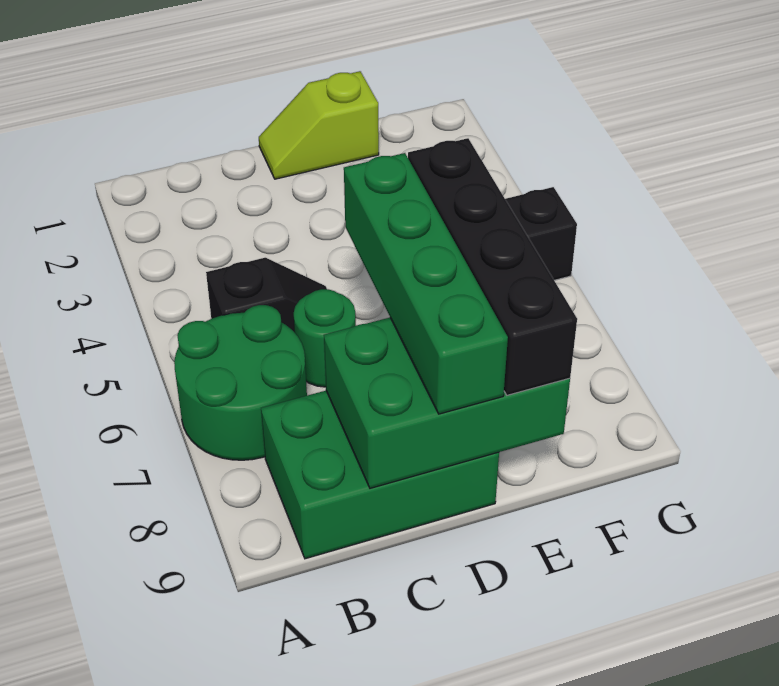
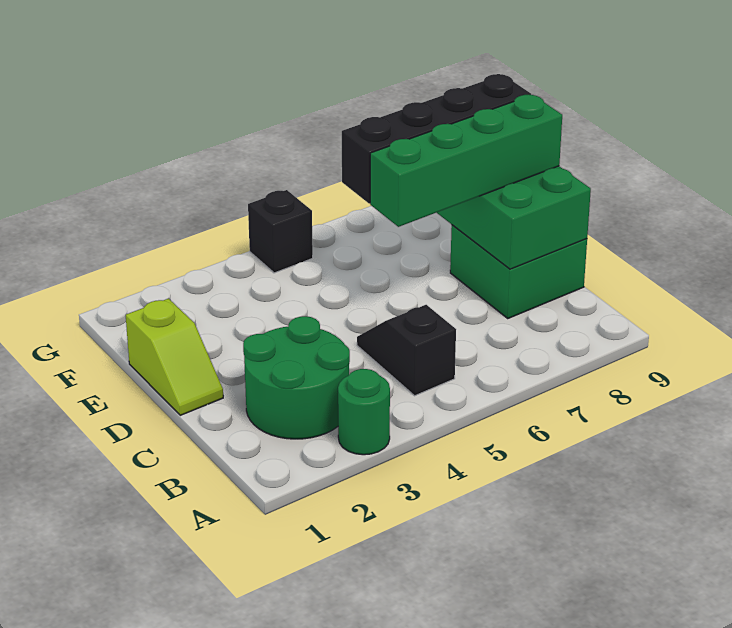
green round brick A6:B7 level 1 -> green round brick B2:C3 level 1
green brick B8:D9 level 1 -> green brick C8:D9 level 1
green round brick C6 level 1 -> green round brick A3 level 1

